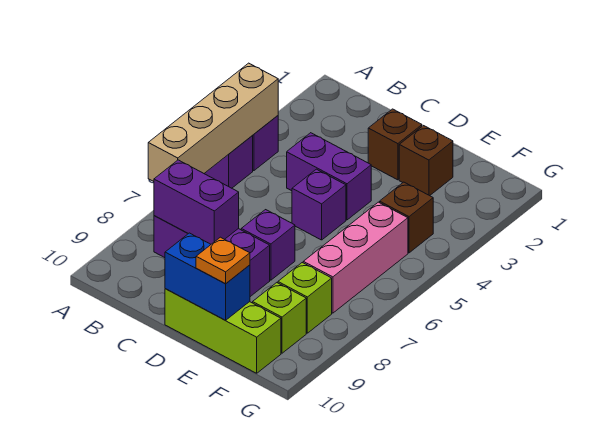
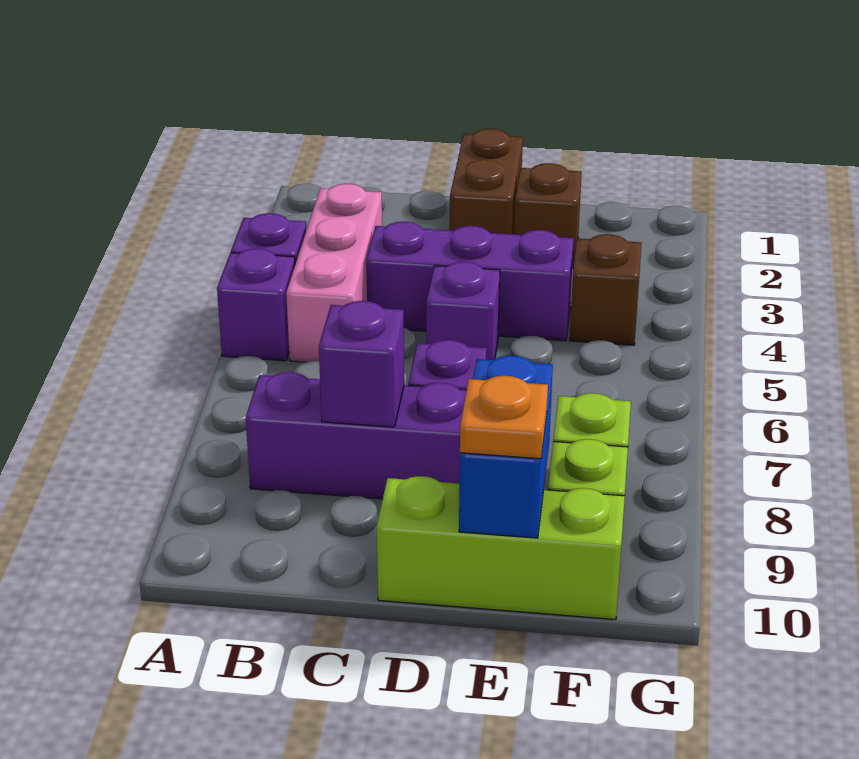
tan brick A4:A7 level 2 -> none
purple brick B8:C8 level 2 -> purple brick C8 level 2
purple brick C4:D4 level 1 -> purple brick C4:E4 level 1
brown brick D2 level 1 -> brown brick D1:D2 level 1
blue brick D10:E10 level 2 -> blue brick E9:E10 level 2
pink brick F5:F7 level 1 -> pink brick B3:B5 level 1

